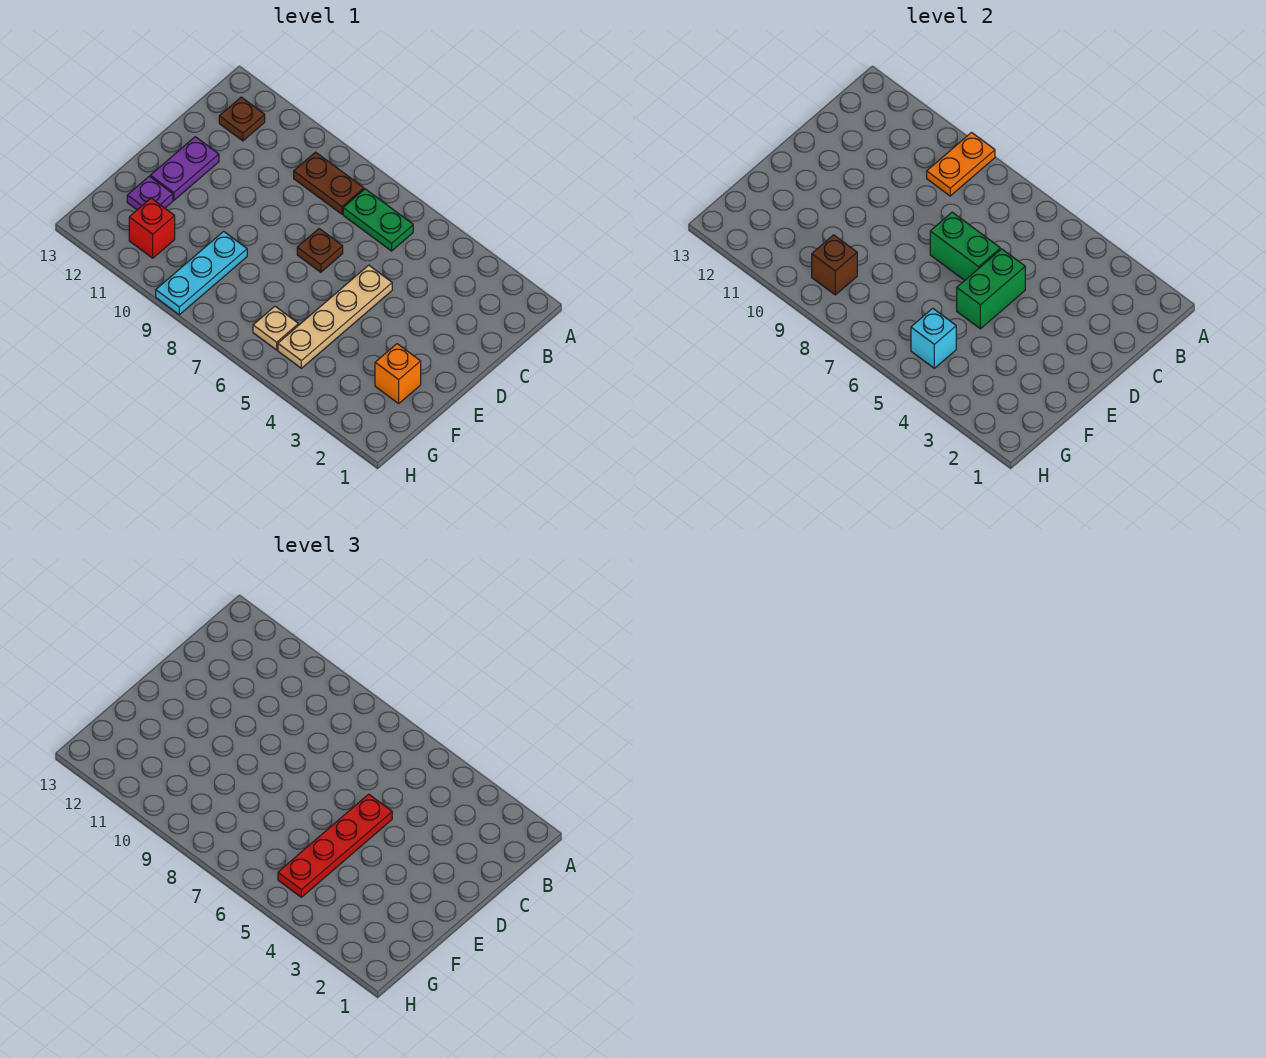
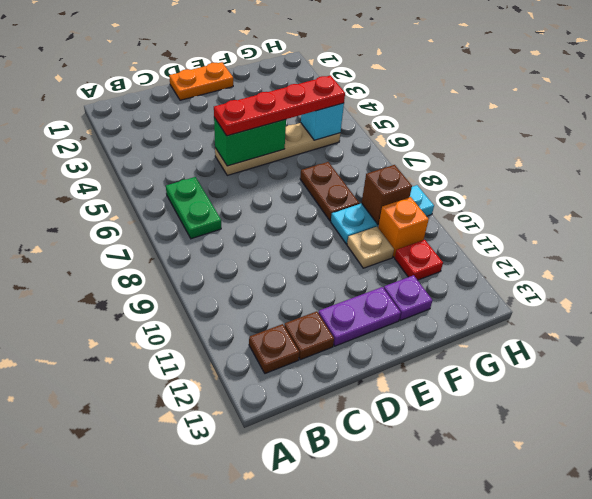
orange plate A9:B9 level 2 -> orange plate D1:E1 level 1
brown plate B8:B9 level 1 -> brown plate F7:F8 level 1
green brick D6:D7 level 2 -> none
brown plate D7 level 1 -> brown plate C12 level 1
orange brick F2 level 1 -> orange brick G10 level 1
tan plate G6 level 1 -> tan plate F10 level 1
red brick G11 level 1 -> red plate G11 level 1

